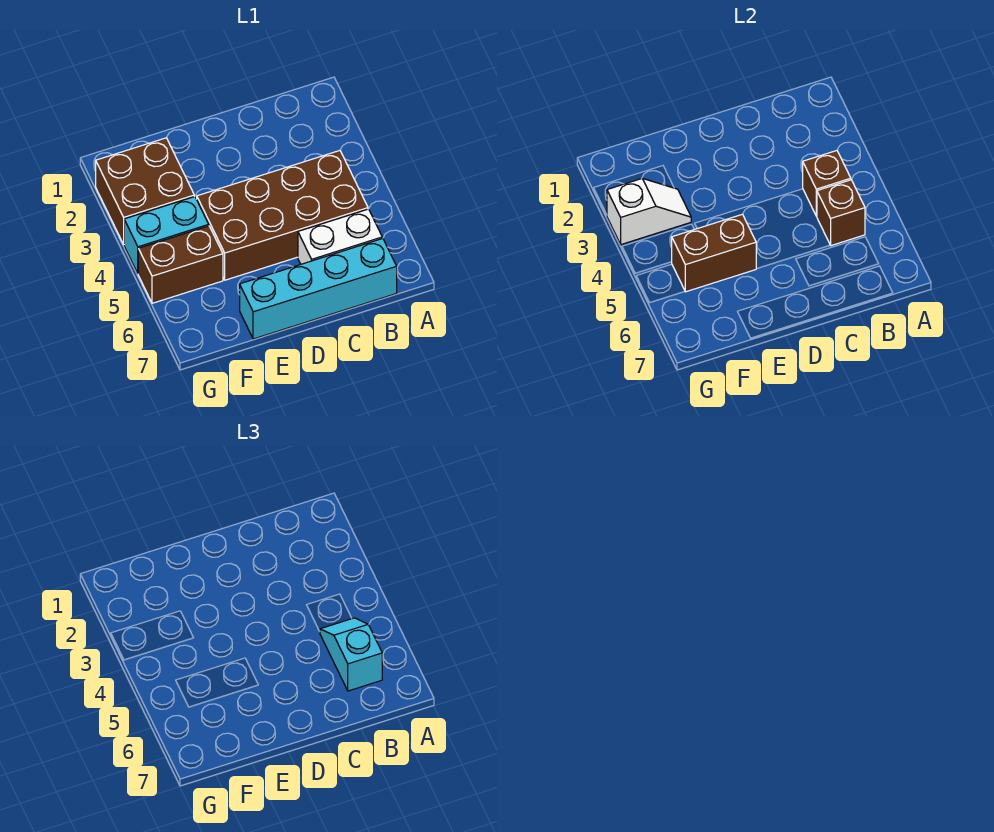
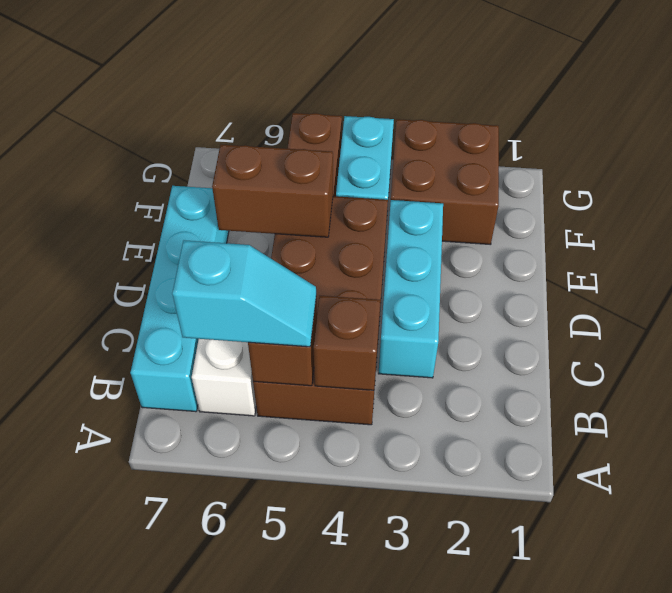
none -> cyan brick C3:E3 level 1
brown brick E5:F5 level 2 -> brown brick E5:E6 level 2
white slope F3:G3 level 2 top G -> none

